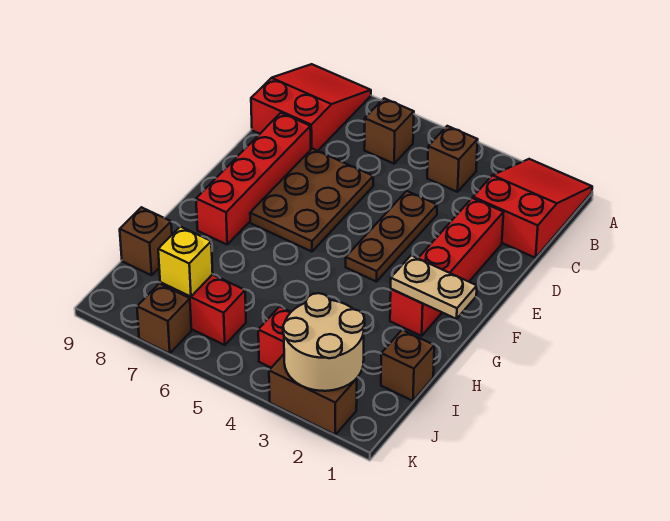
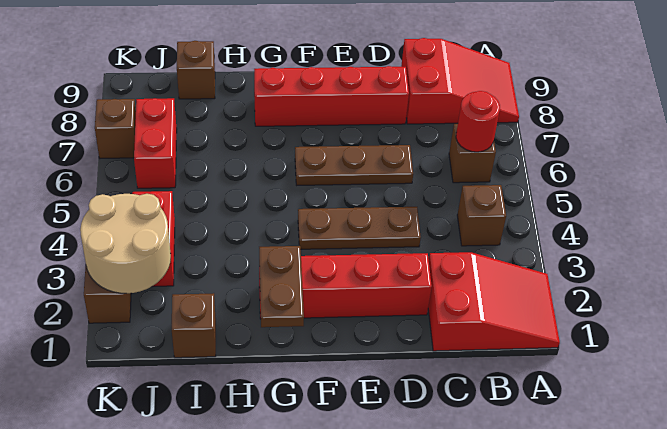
none -> red round brick B6 level 2
brown plate D6:F7 level 1 -> brown plate D6:F6 level 1
tan plate G1:G2 level 2 -> brown plate G1:G2 level 2
yellow brick J7 level 2 -> none

